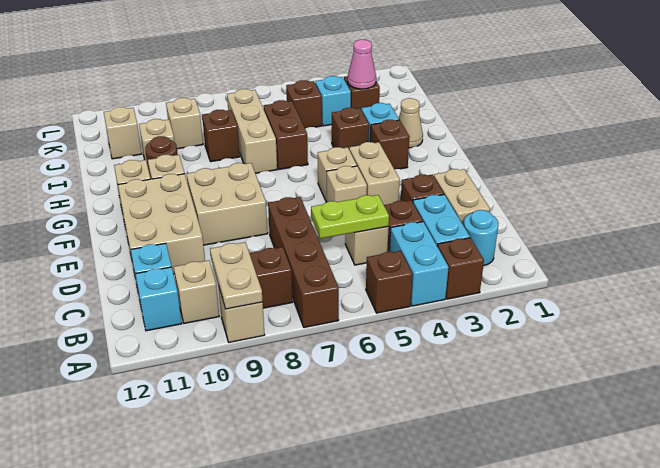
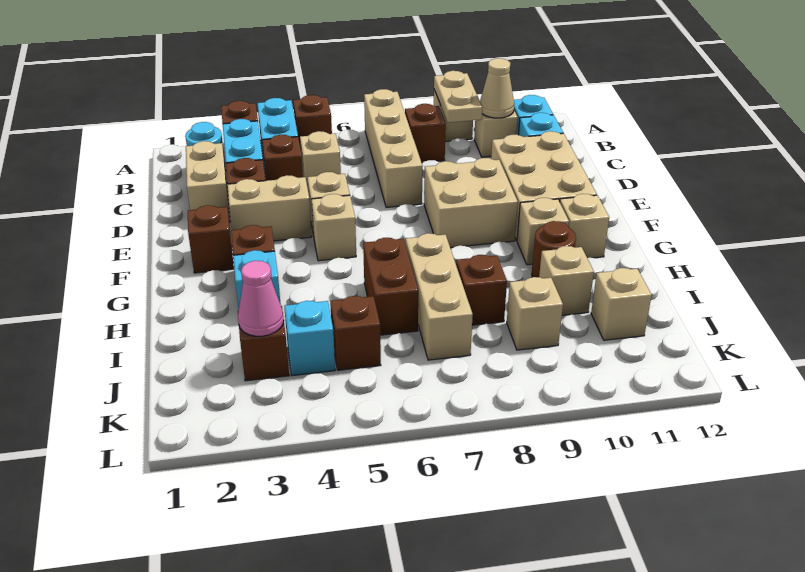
brown brick A7:D7 level 1 -> tan brick A7:D7 level 1
lime plate C5:C6 level 2 -> none
tan brick E4:F4 level 1 -> tan brick E3:E4 level 1
tan cone H2 level 1 -> tan cone B10 level 2
brown brick H4 level 1 -> brown brick F2 level 1

